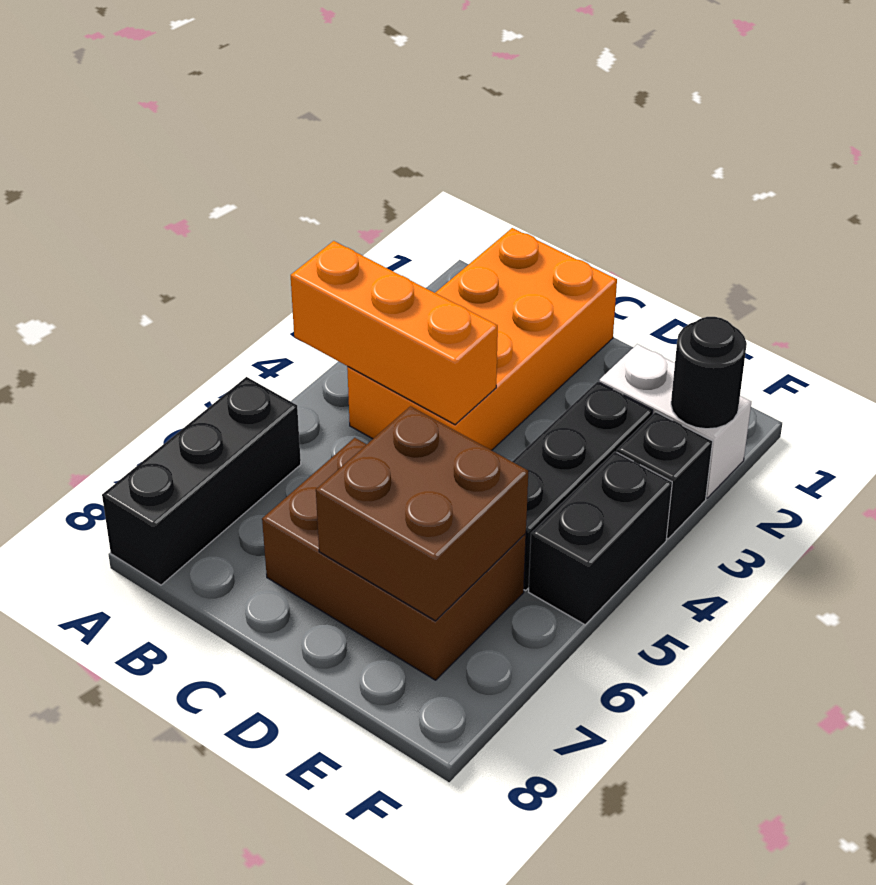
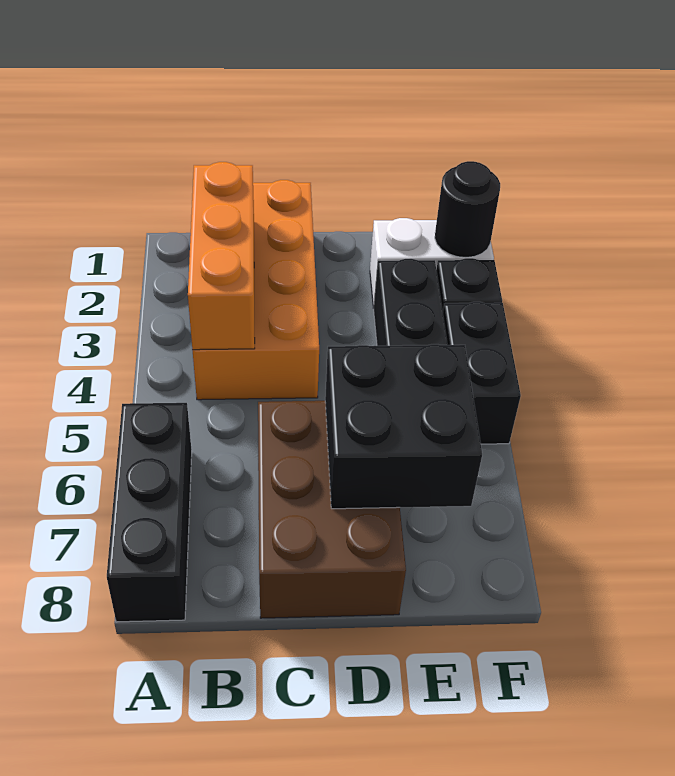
orange brick A4:C4 level 2 -> orange brick B2:B4 level 2
brown brick C6:E7 level 1 -> brown brick C6:D8 level 1
brown brick D6:E7 level 2 -> black brick D6:E7 level 2

